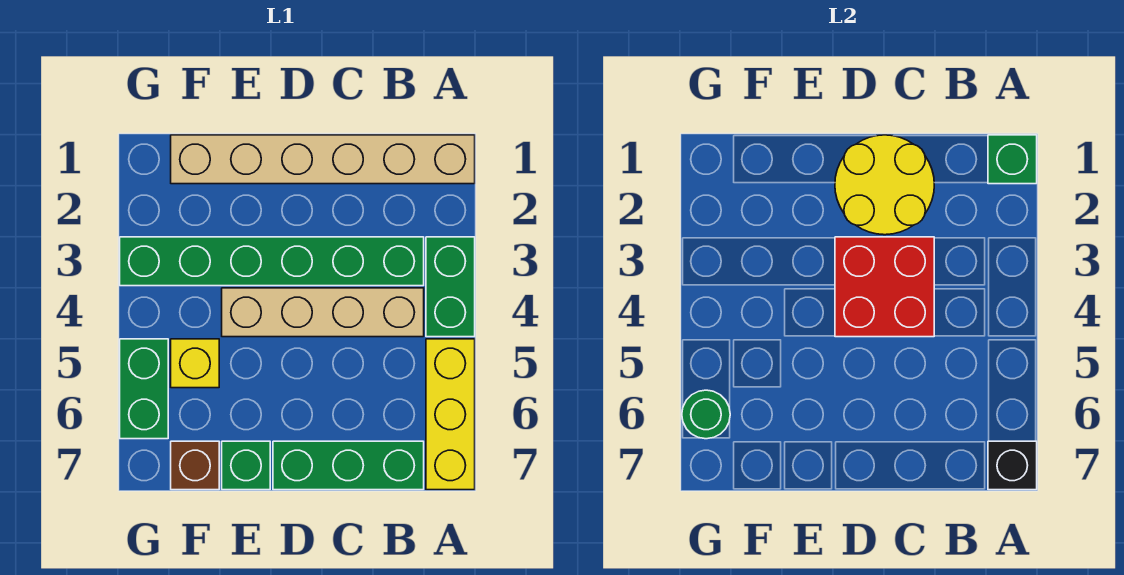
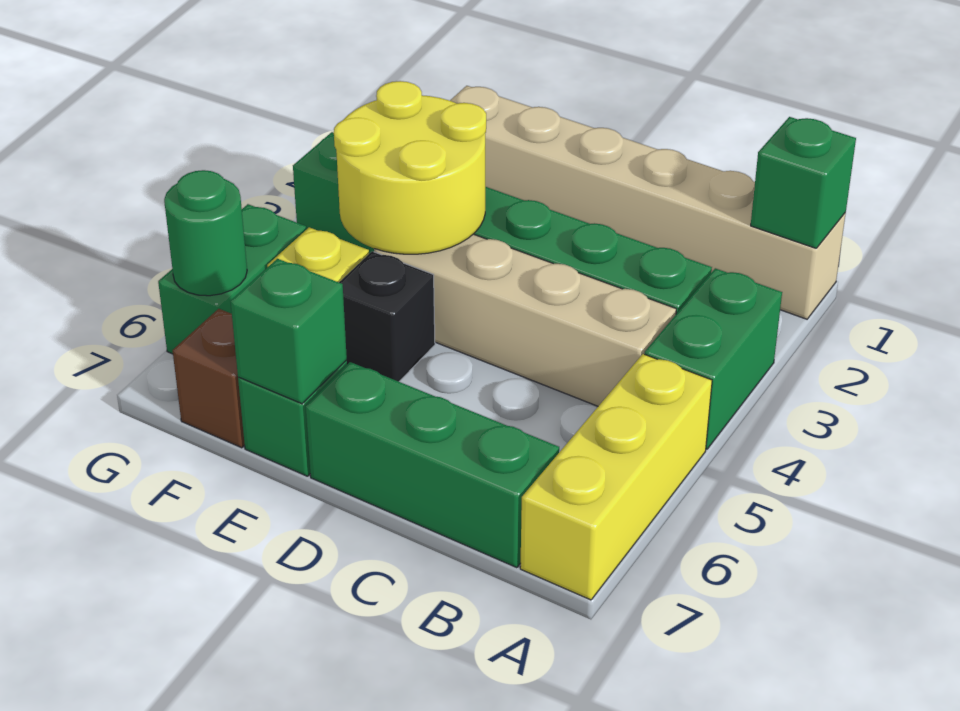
black brick A7 level 2 -> black brick E5 level 1
yellow round brick C1:D2 level 2 -> yellow round brick E3:F4 level 2
red brick C3:D4 level 2 -> none
none -> green brick E7 level 2

